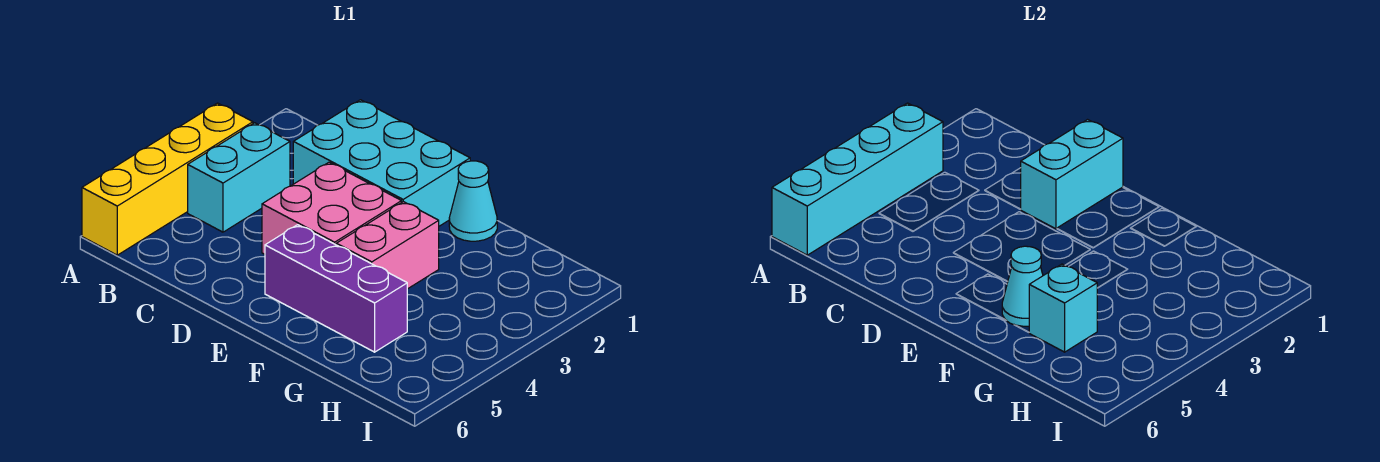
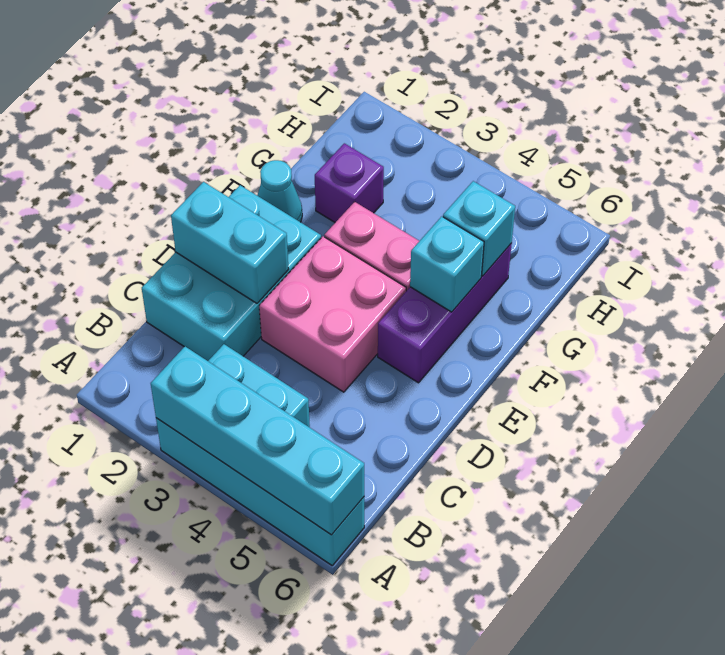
yellow brick A3:A6 level 1 -> cyan brick A3:A6 level 1
cyan cone F5 level 2 -> cyan brick F5 level 2
none -> purple brick G2 level 1

